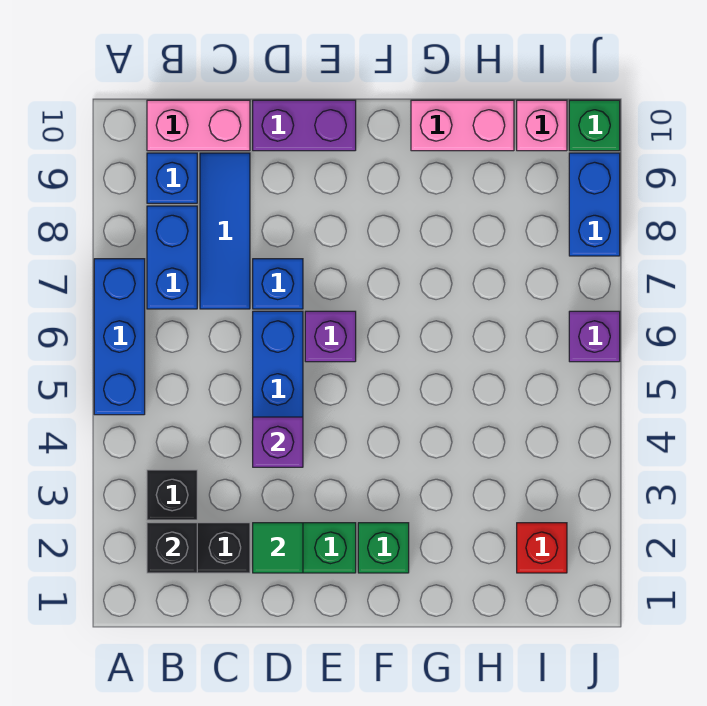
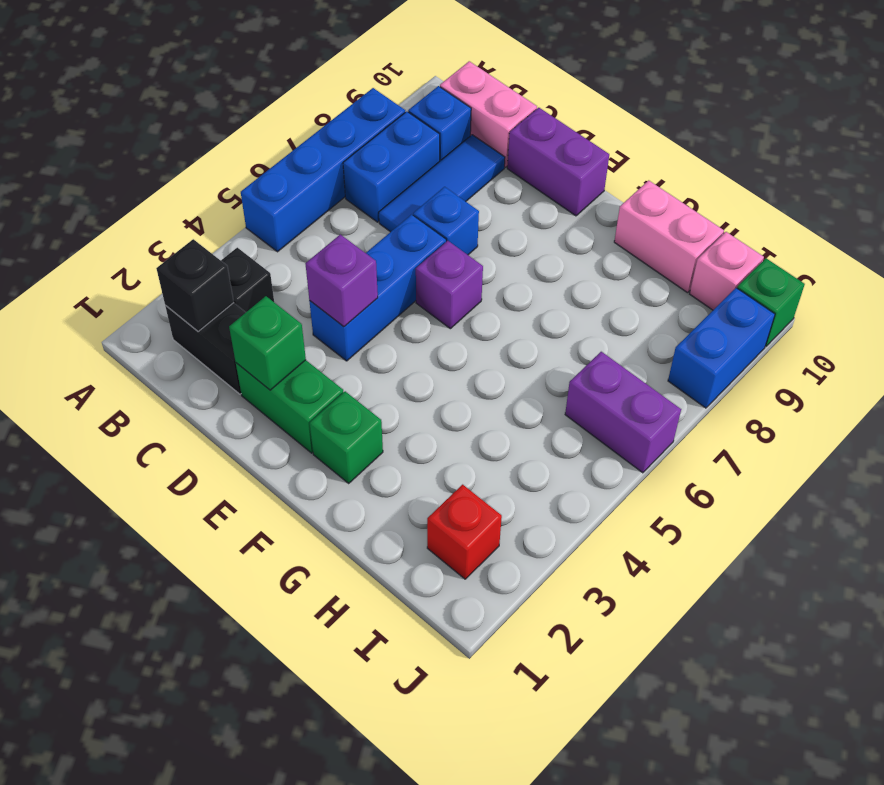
blue brick A5:A7 level 1 -> blue brick A5:A8 level 1
green tile D2 level 2 -> green brick D2 level 2
purple brick J6 level 1 -> purple brick I6:J6 level 1

